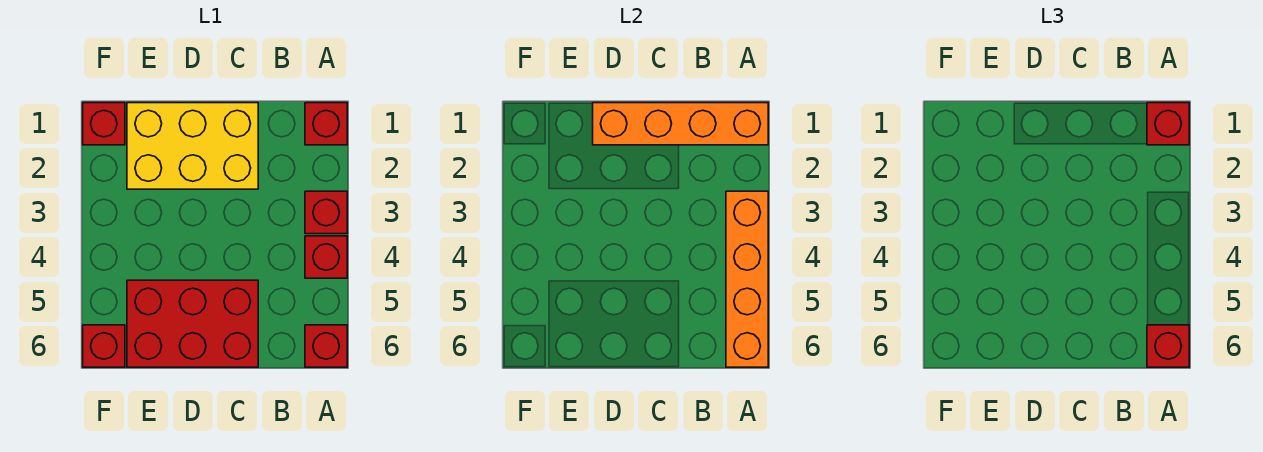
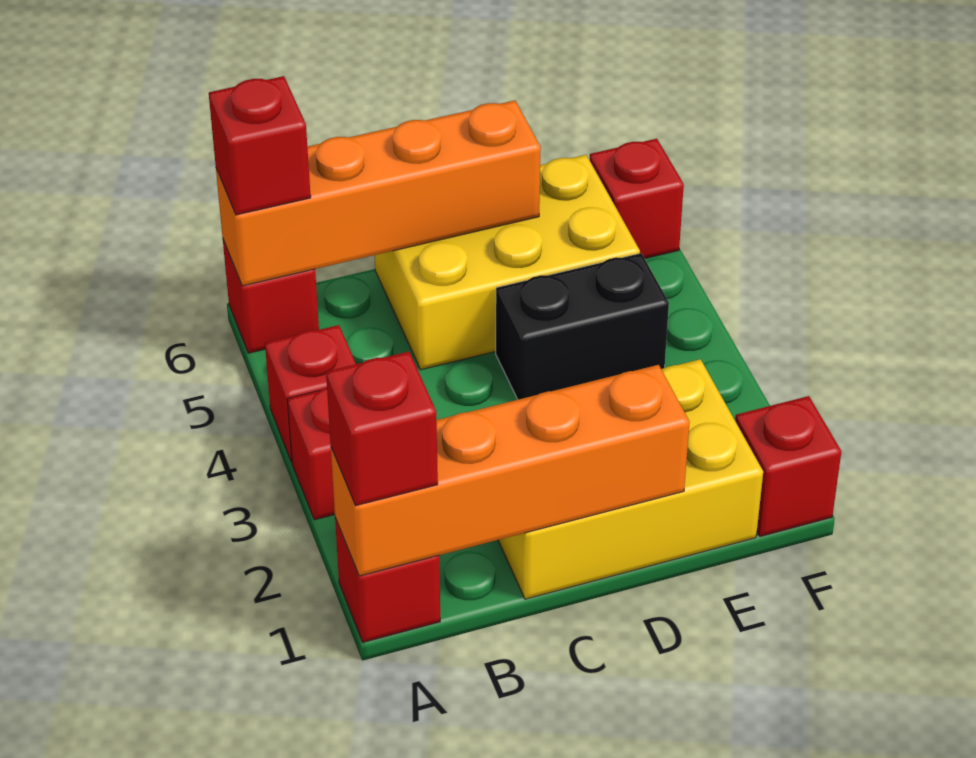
orange brick A3:A6 level 2 -> orange brick A6:D6 level 2
red brick C5:E6 level 1 -> yellow brick C5:E6 level 1
none -> black brick D4:E4 level 1

